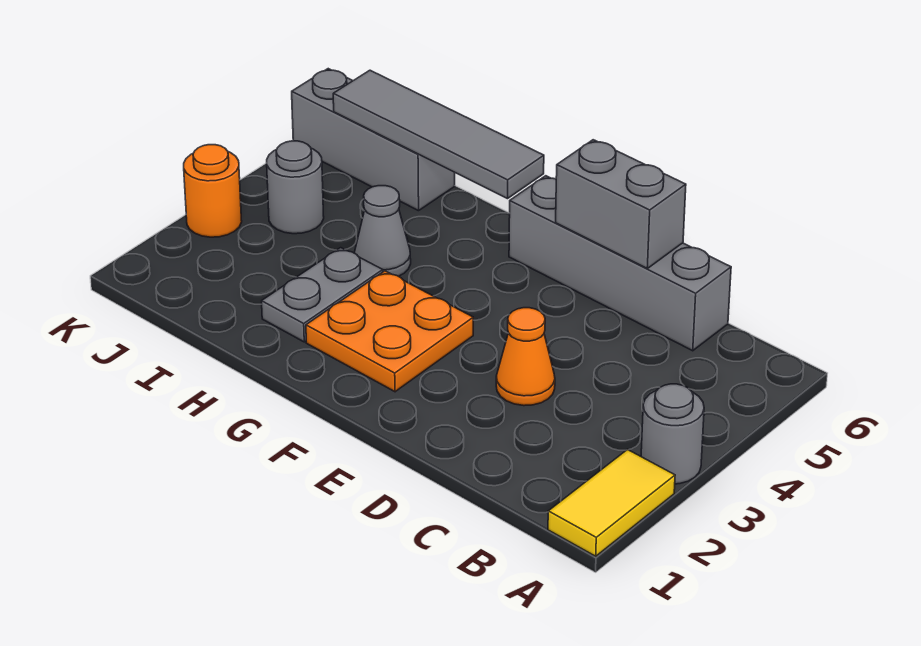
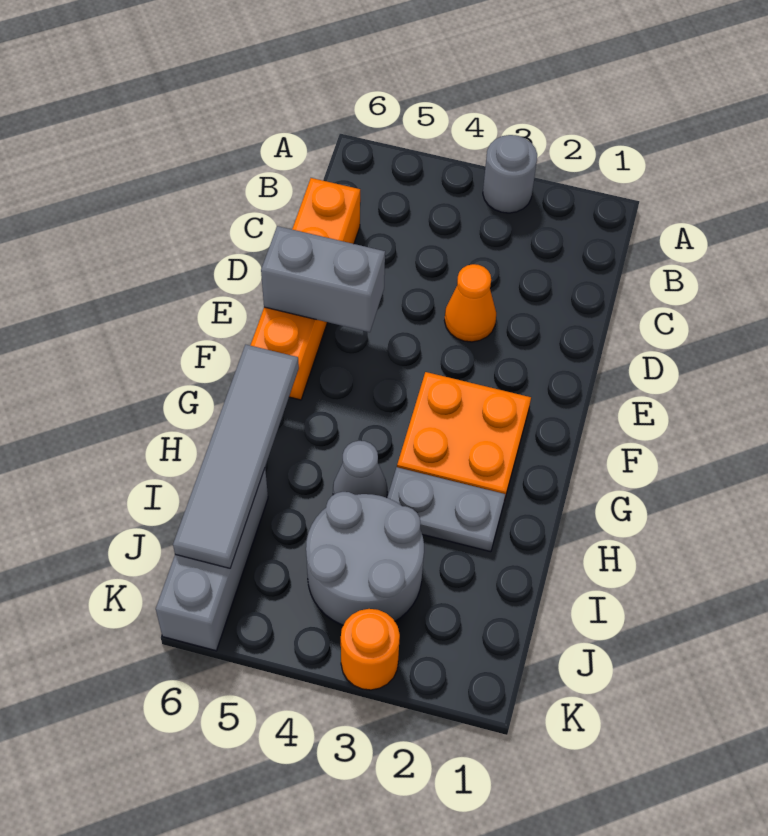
yellow tile A1:A2 level 1 -> none
grey brick C6:F6 level 1 -> orange brick C6:F6 level 1
grey brick D6:E6 level 2 -> grey brick E5:E6 level 2
grey round brick J4 level 1 -> grey round brick I3:J4 level 1

